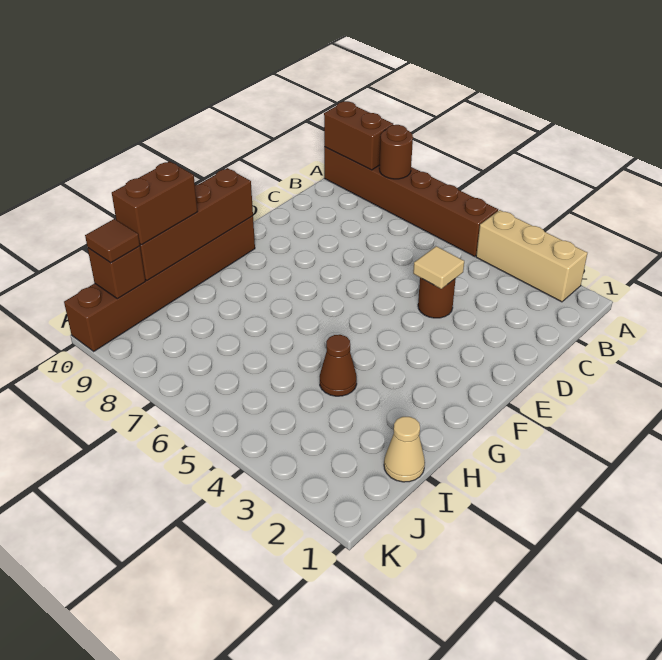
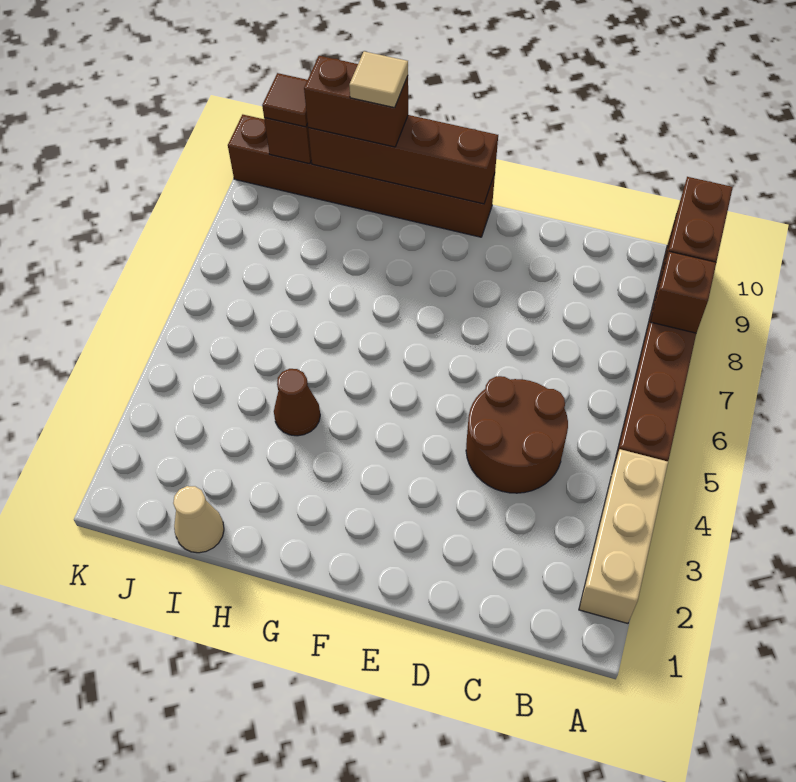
brown round brick A8 level 2 -> brown brick A8 level 2
brown round brick D4 level 1 -> brown round brick C4:D5 level 1
tan tile D4 level 2 -> tan tile H10 level 4

